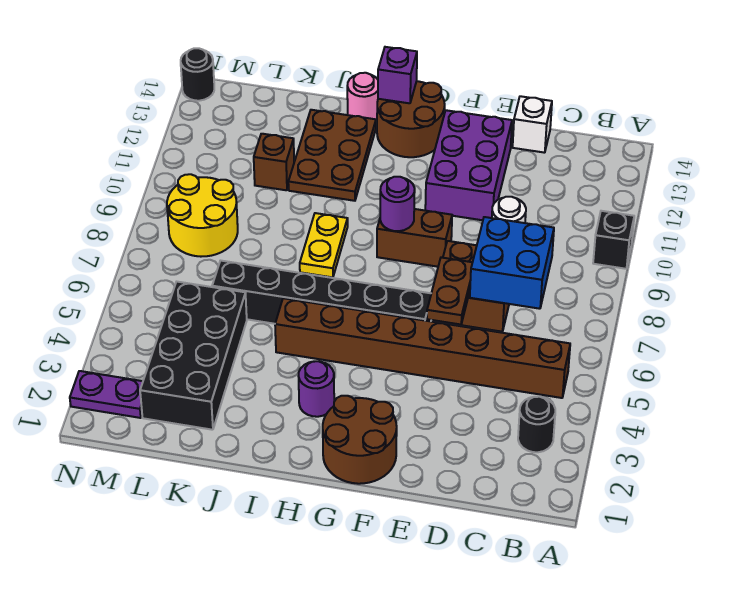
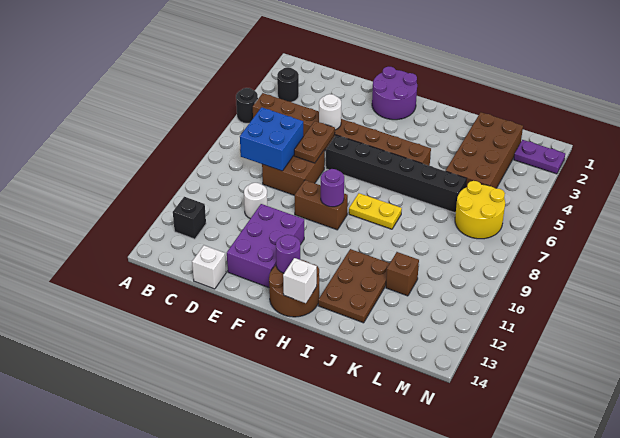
black brick A10 level 1 -> black brick B12 level 1
none -> white round brick E5 level 2
brown round brick F1:G2 level 1 -> purple round brick F1:G2 level 1
purple round brick H3 level 1 -> purple round brick G13 level 2
purple brick H14 level 2 -> white brick H14 level 2
yellow plate I8:I9 level 1 -> yellow plate H8:I8 level 1
pink round brick I14 level 1 -> none
black brick K2:L5 level 1 -> brown brick K2:L5 level 1
yellow round brick L8:M9 level 1 -> yellow round brick L6:M7 level 1
black round brick N14 level 1 -> black round brick A5 level 1

